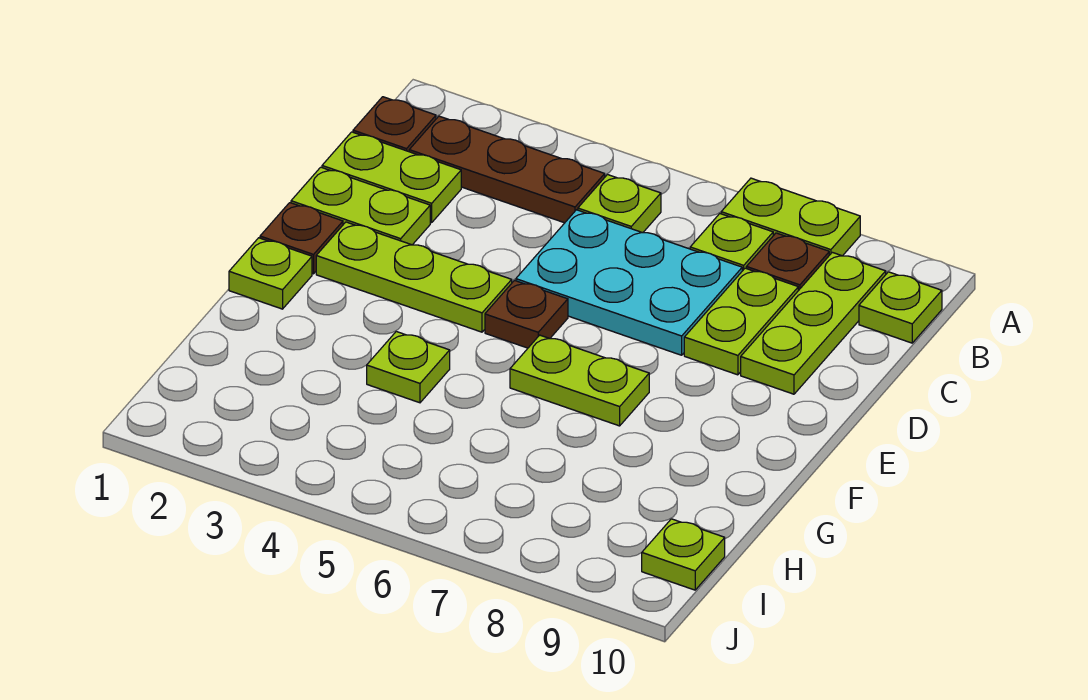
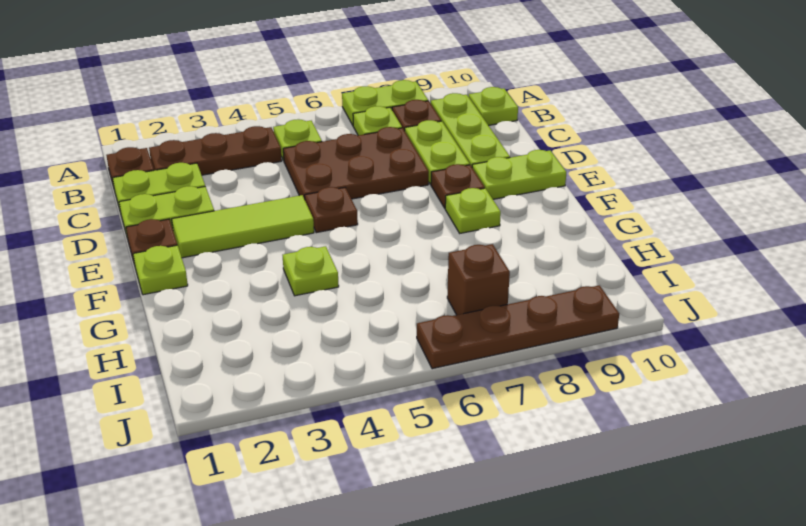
cyan plate C5:D7 level 1 -> brown plate C5:D7 level 1
lime plate E2:E4 level 1 -> lime tile E2:E4 level 1
none -> brown plate E8 level 1
lime plate F6:F7 level 1 -> lime plate E9:E10 level 1
none -> brown brick I7 level 1
lime plate I10 level 1 -> lime plate F8 level 1
none -> brown plate J6:J9 level 1

